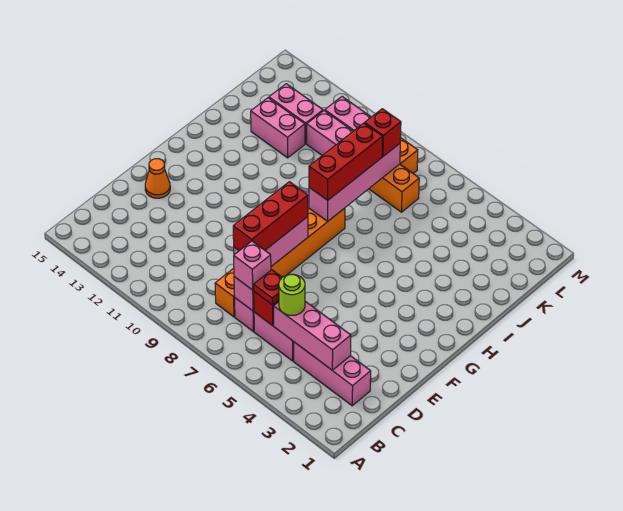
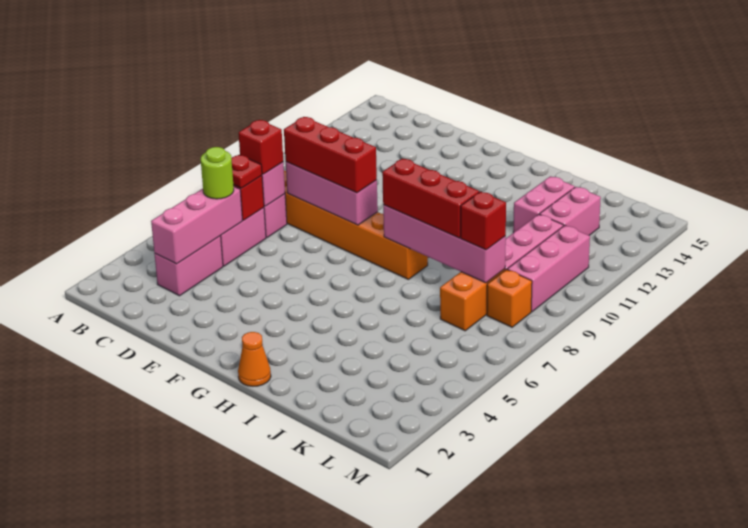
pink brick C2:C4 level 1 -> pink brick C3:C4 level 1
pink brick C7 level 3 -> red brick C7 level 3
orange cone E14 level 1 -> orange cone H1 level 1

